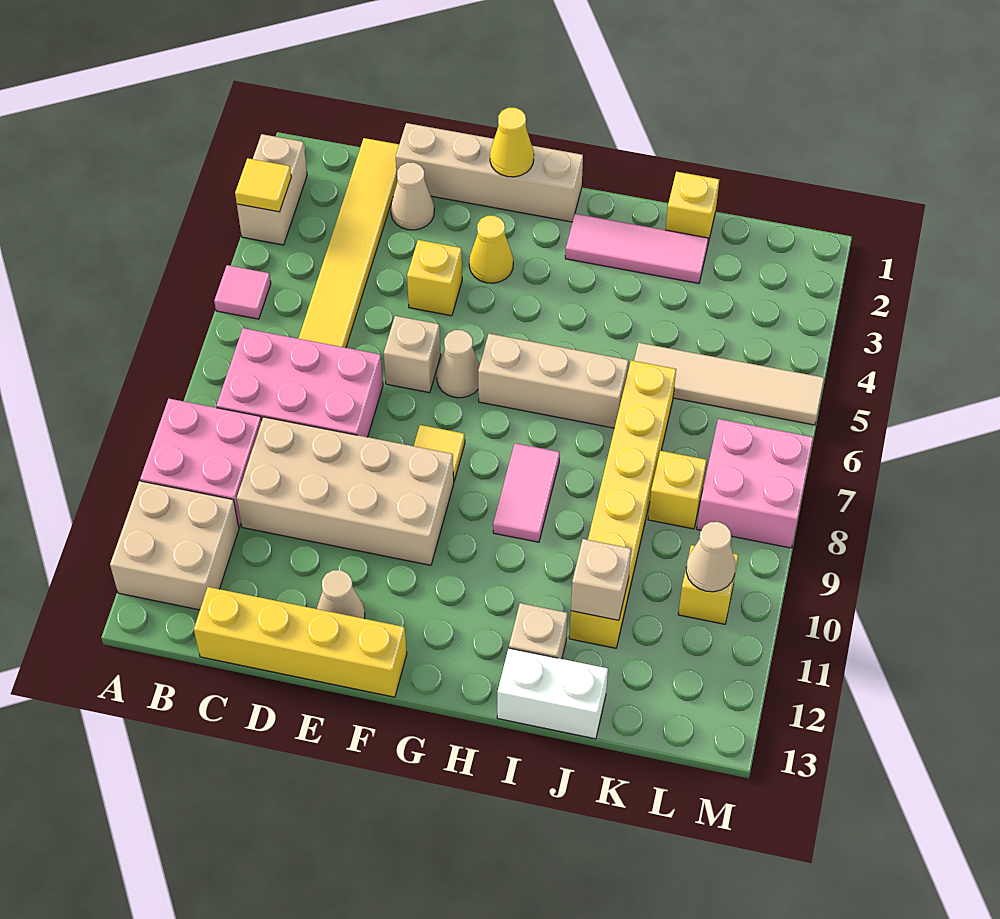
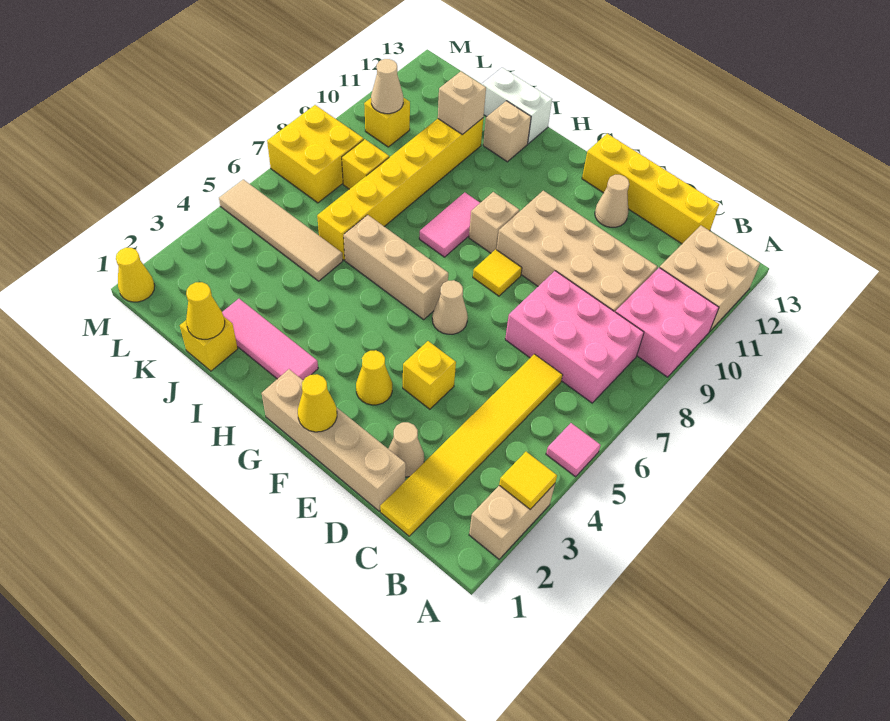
tan brick E6 level 1 -> tan brick G9 level 1
none -> yellow cone J1 level 2
pink brick L7:M8 level 1 -> yellow brick L7:M8 level 1
none -> yellow cone M1 level 1

